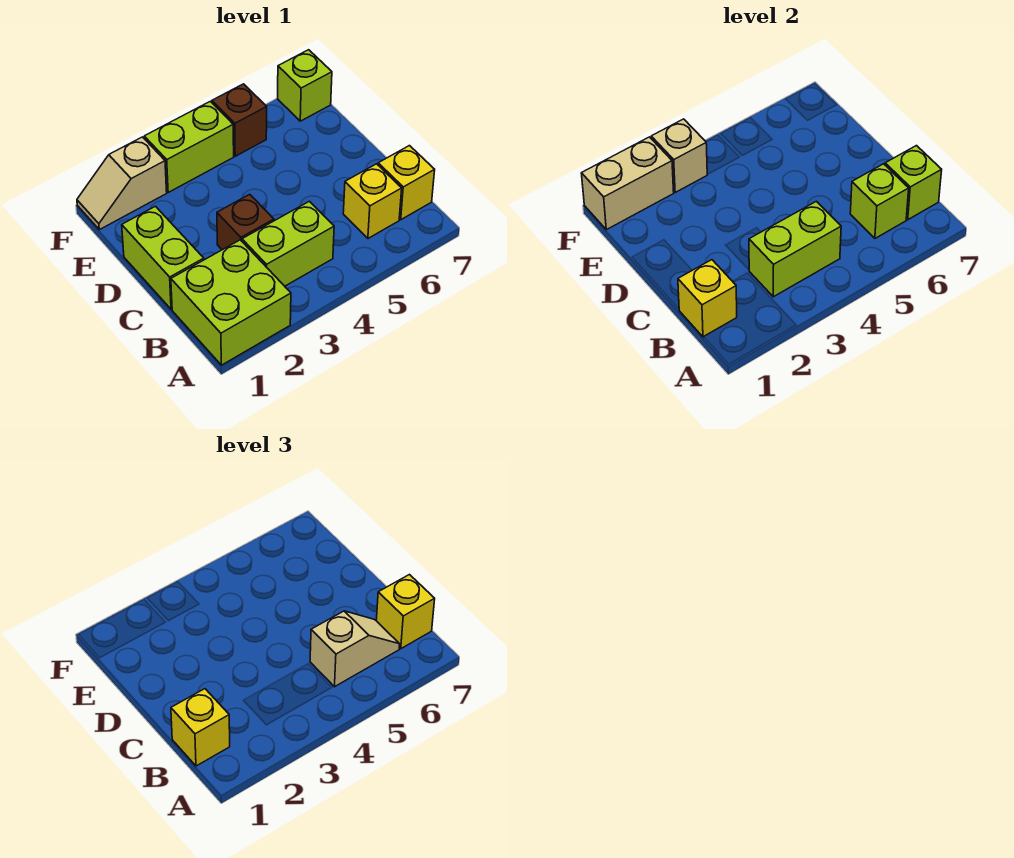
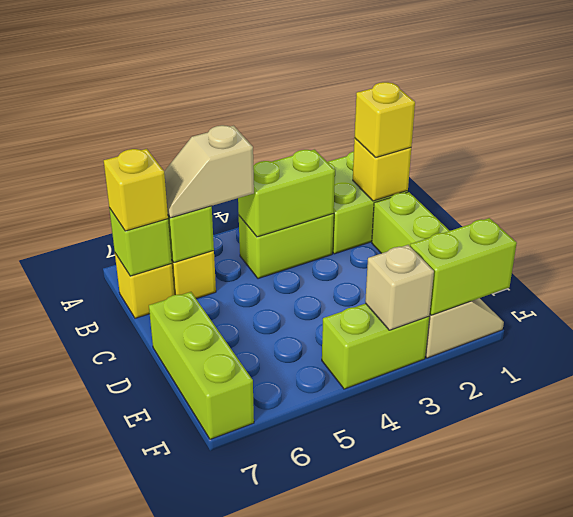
brown brick C3 level 1 -> none
tan brick F1:F2 level 2 -> lime brick F1:F2 level 2
brown brick F5 level 1 -> none
lime brick F7 level 1 -> lime brick D7:F7 level 1

